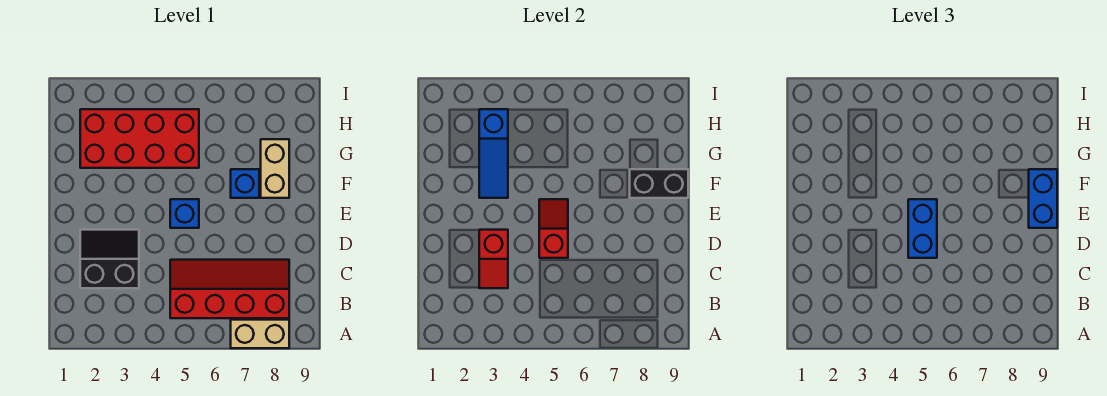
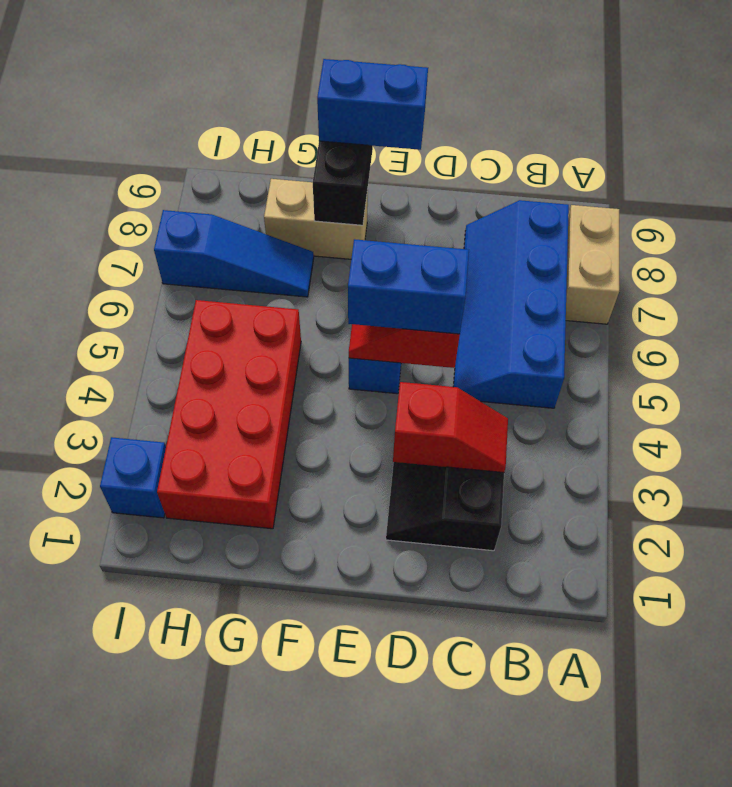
red slope B5:C8 level 1 top B -> blue slope B5:C8 level 1 top B
blue slope F3:H3 level 2 top H -> blue slope G7:I7 level 1 top I
blue brick F7 level 1 -> blue brick I2 level 1

